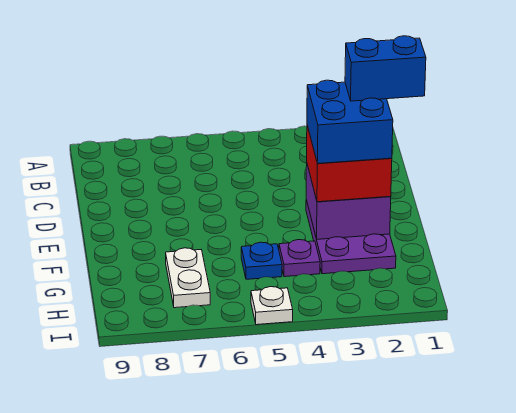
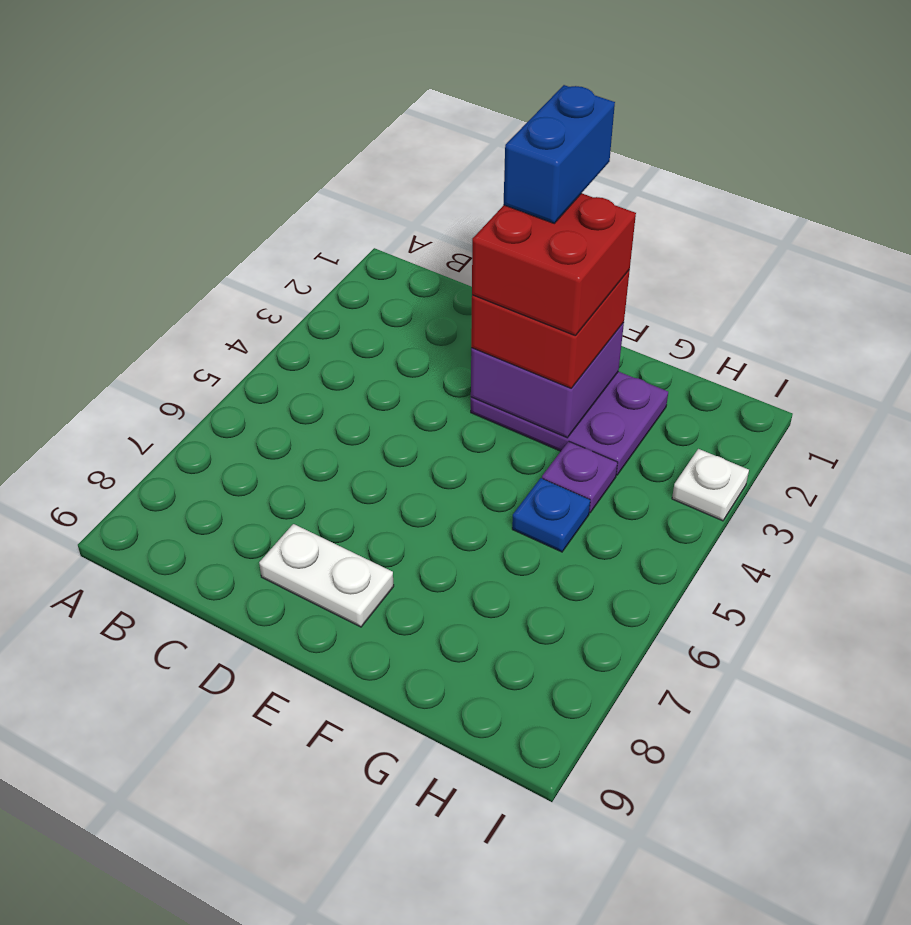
blue brick E2:F3 level 4 -> red brick E2:F3 level 4
white plate G7:H7 level 1 -> white plate D8:E8 level 1
white plate I5 level 1 -> white plate I3 level 1

